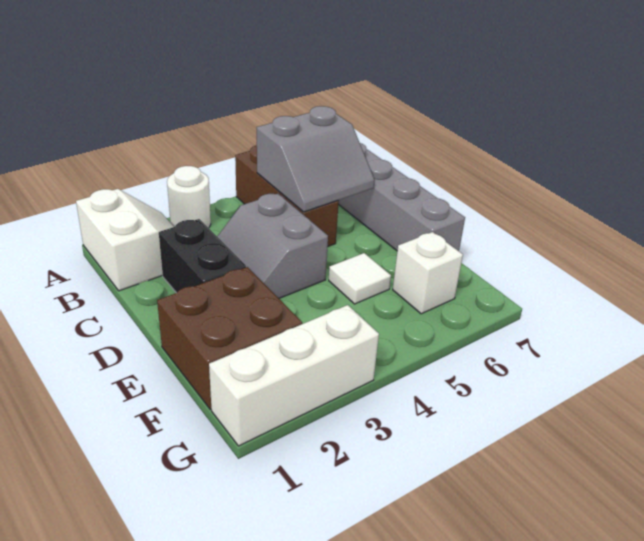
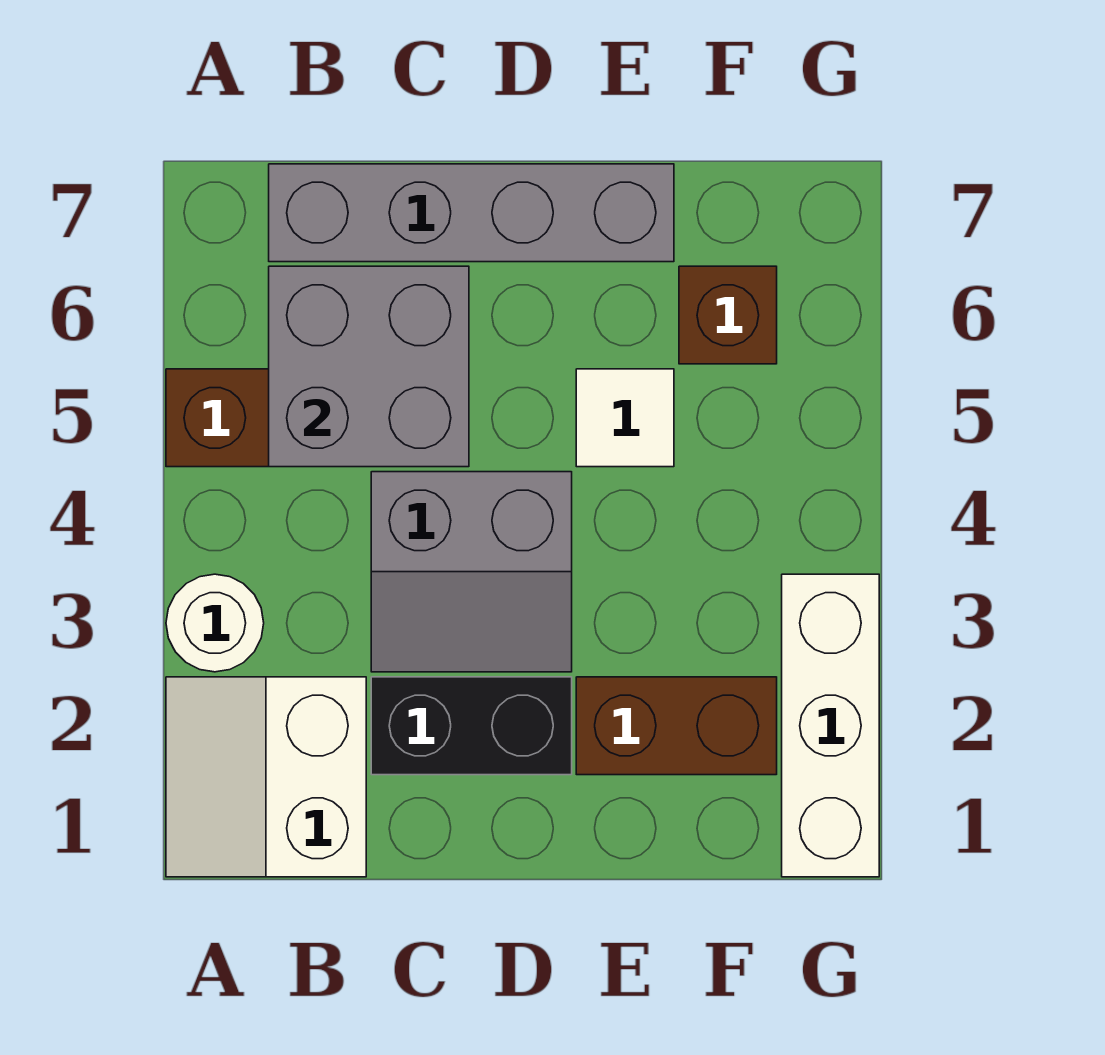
white slope A1:B2 level 1 top 1 -> white slope A1:B2 level 1 top B
grey slope B5:C6 level 2 top B -> grey brick B5:C6 level 2
brown brick E1:F2 level 1 -> brown brick E2:F2 level 1
white brick F6 level 1 -> brown brick F6 level 1

